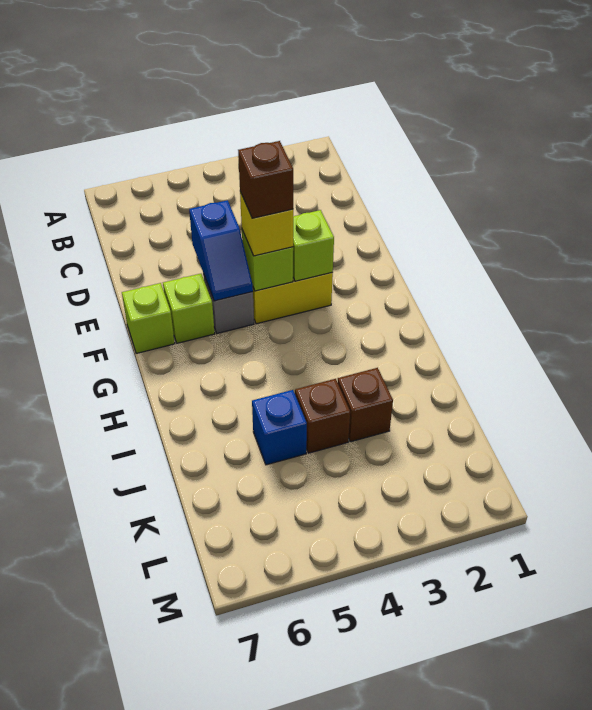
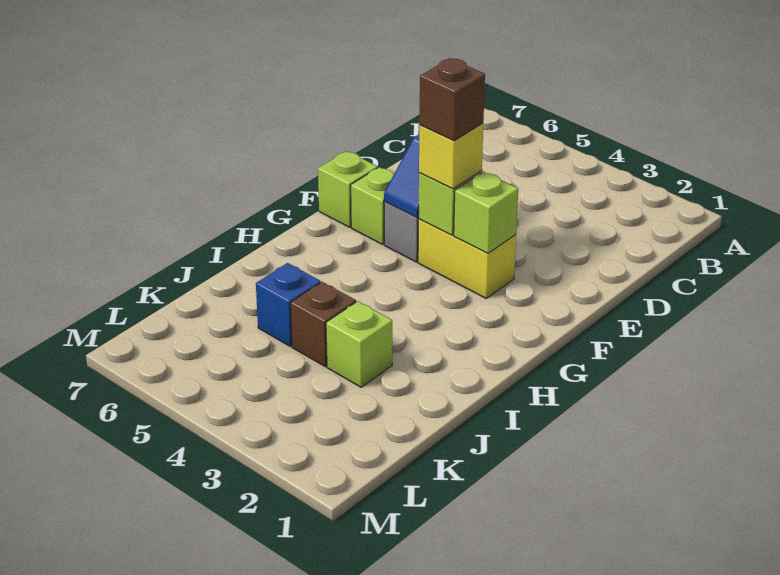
brown brick J3 level 1 -> lime brick J3 level 1

